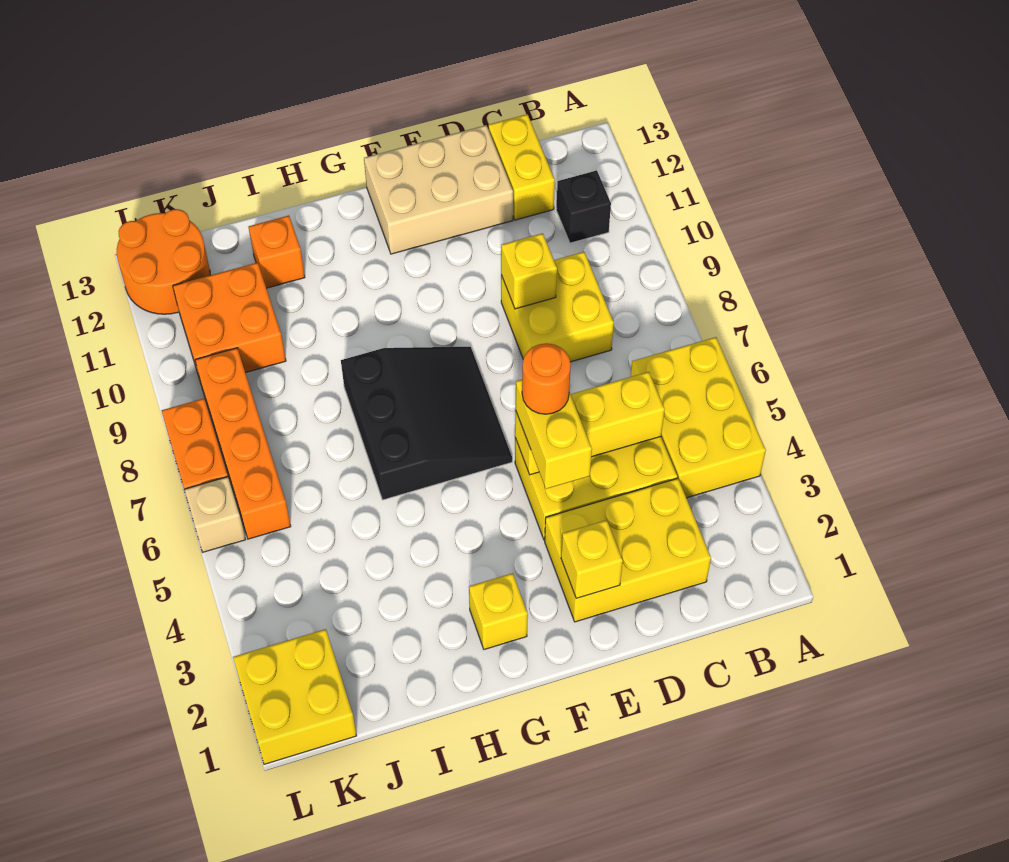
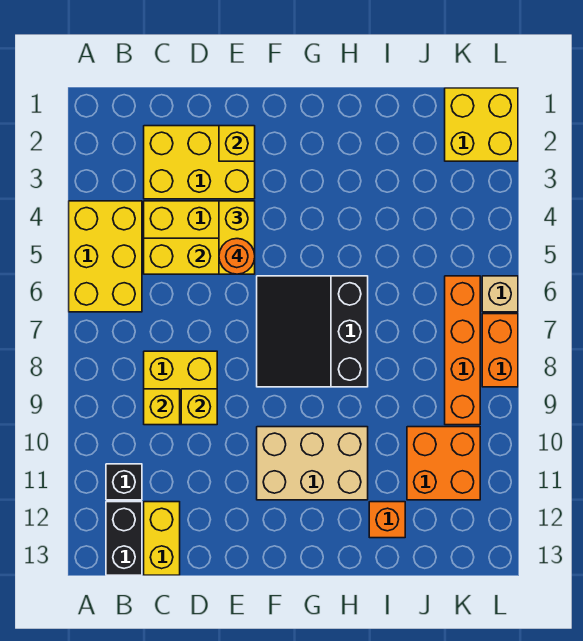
none -> black brick B12:B13 level 1
tan brick D12:F13 level 1 -> tan brick F10:H11 level 1
yellow brick G2 level 1 -> yellow brick C9 level 2
orange round brick K12:L13 level 1 -> none

